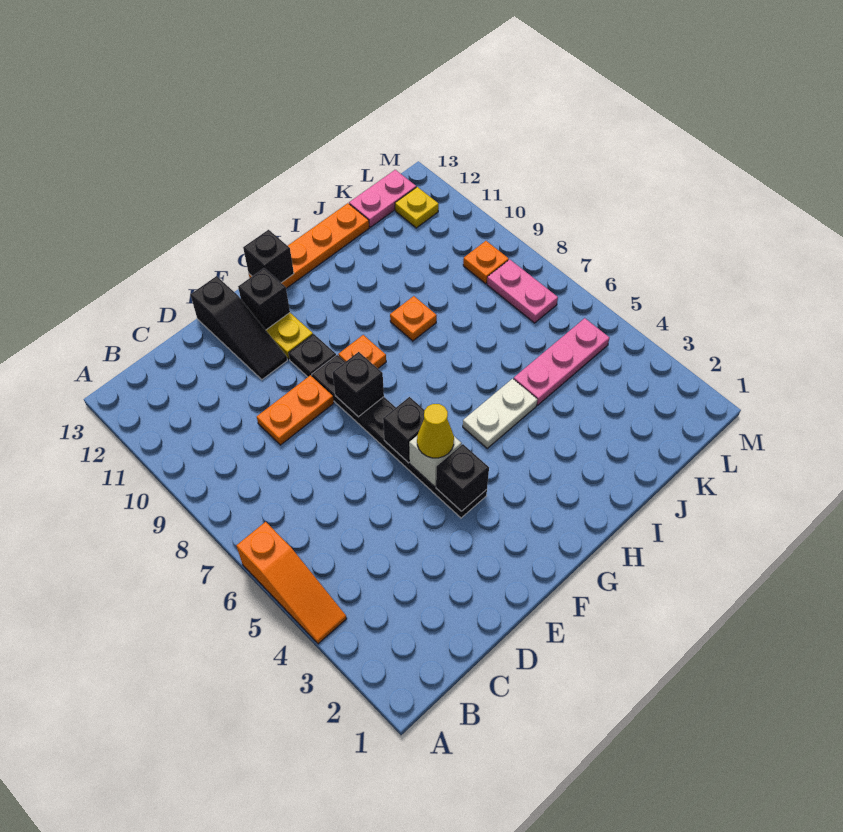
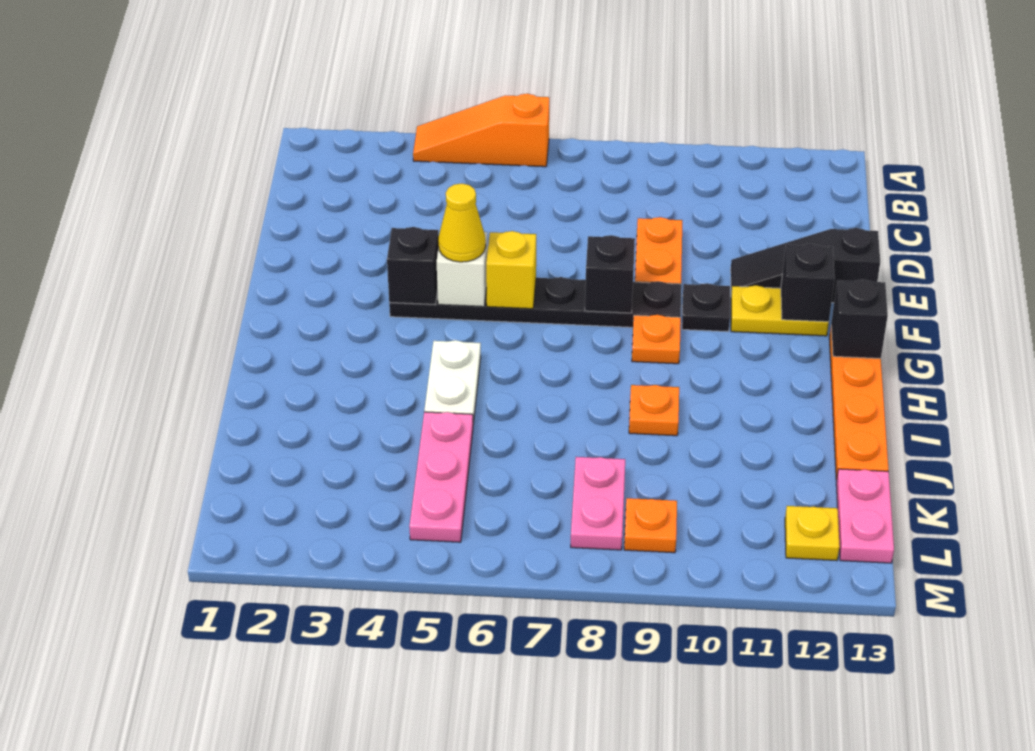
black brick F6 level 2 -> yellow brick F6 level 2
pink plate L7:L8 level 1 -> pink plate K8:L8 level 1

